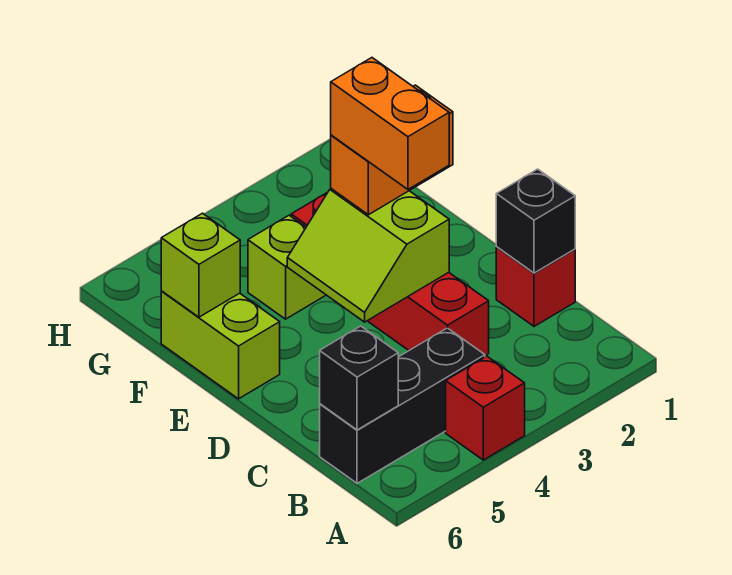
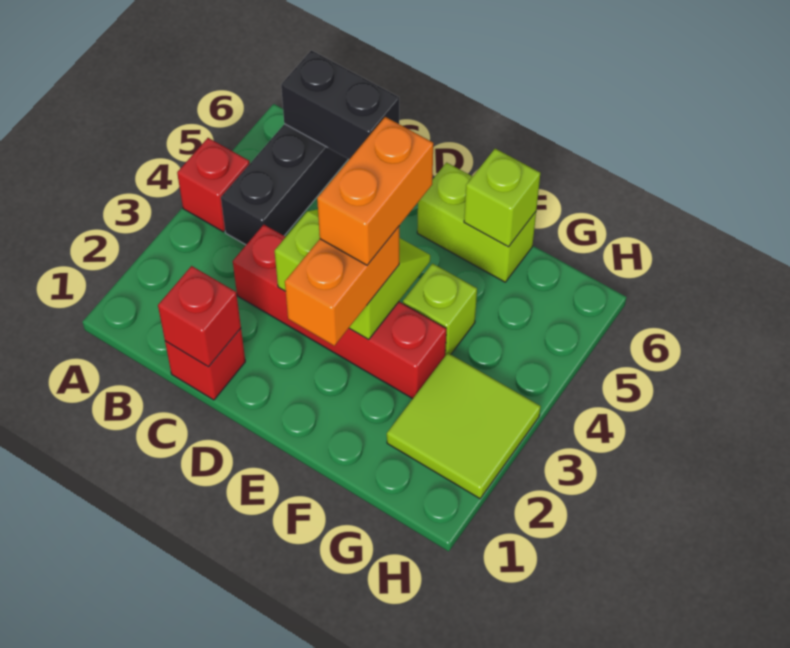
black brick B6 level 2 -> black brick B6:C6 level 2
black brick C1 level 2 -> red brick C1 level 2
orange brick D3:E3 level 4 -> orange brick E3:E4 level 4
none -> lime tile G2:H3 level 1

